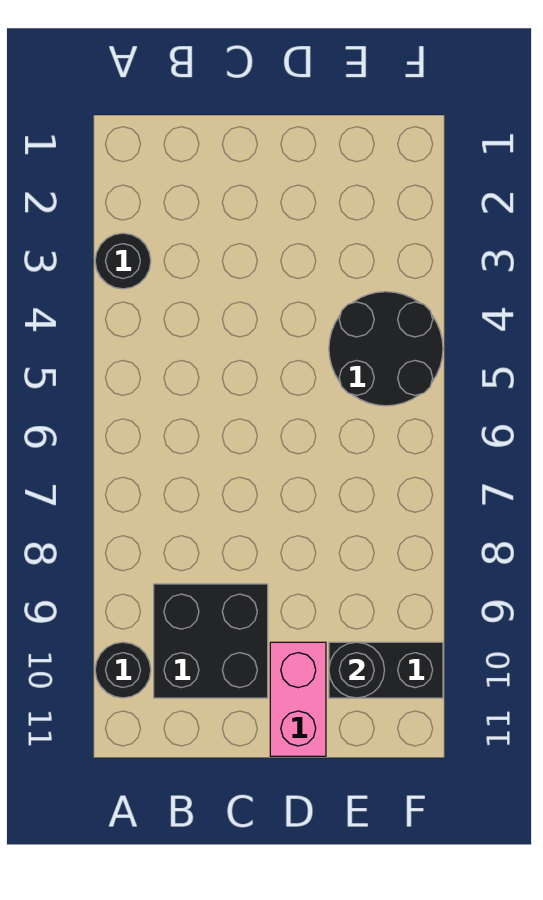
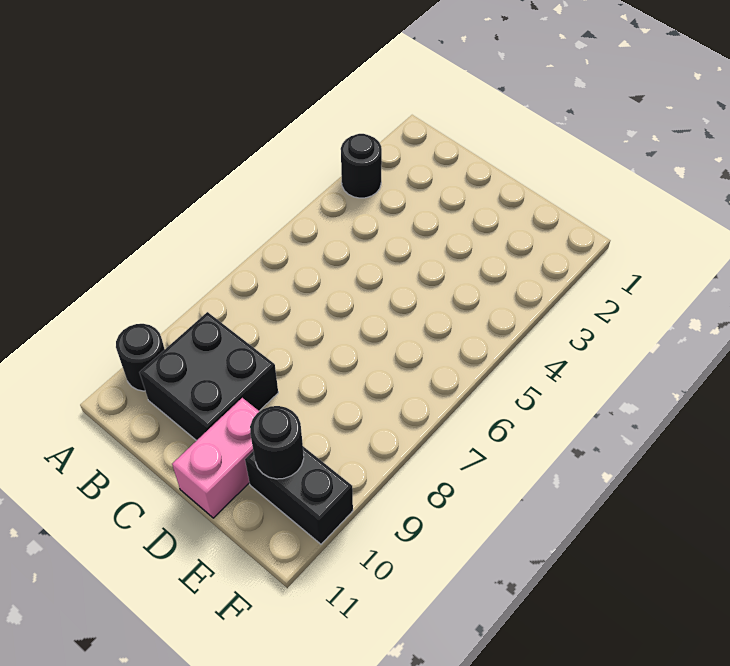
black round brick E4:F5 level 1 -> none

